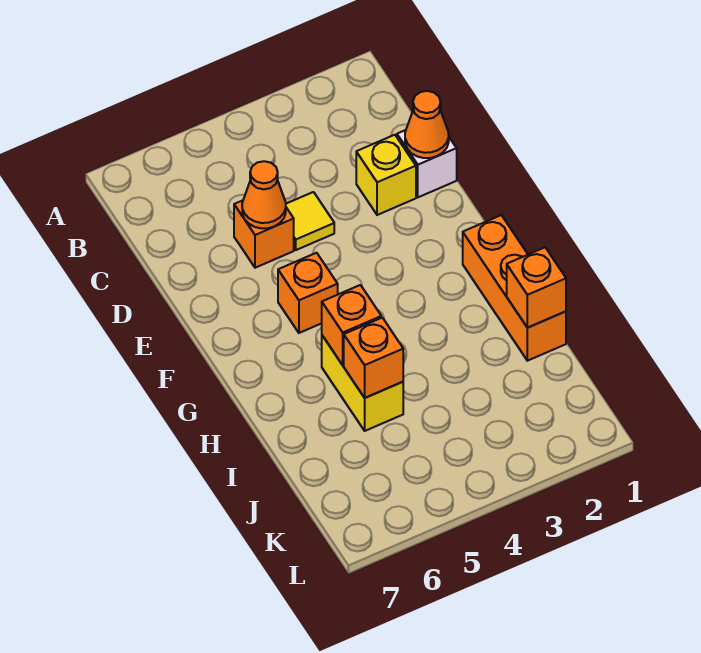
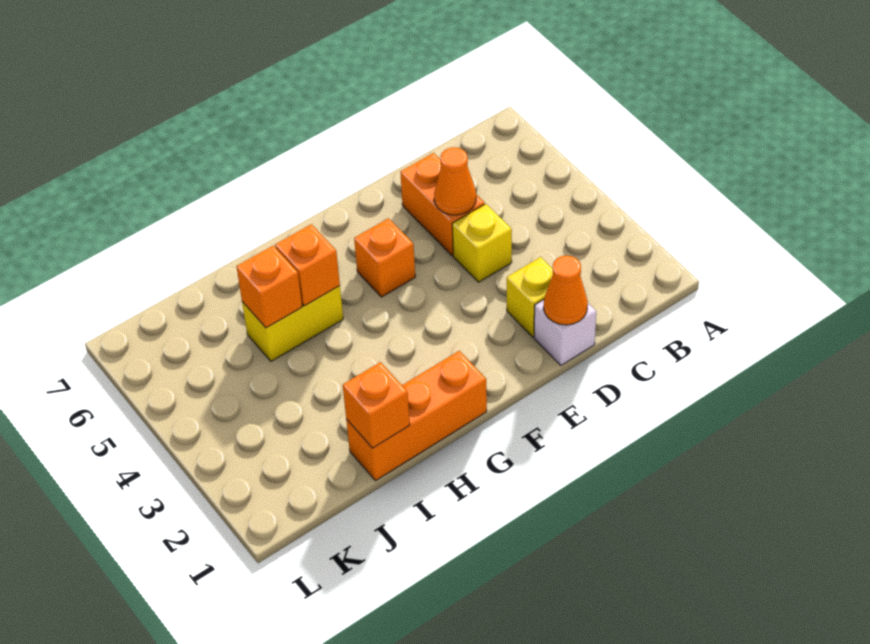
yellow tile D4 level 1 -> yellow brick D4 level 1
orange brick D5 level 1 -> orange brick D5:D6 level 1

